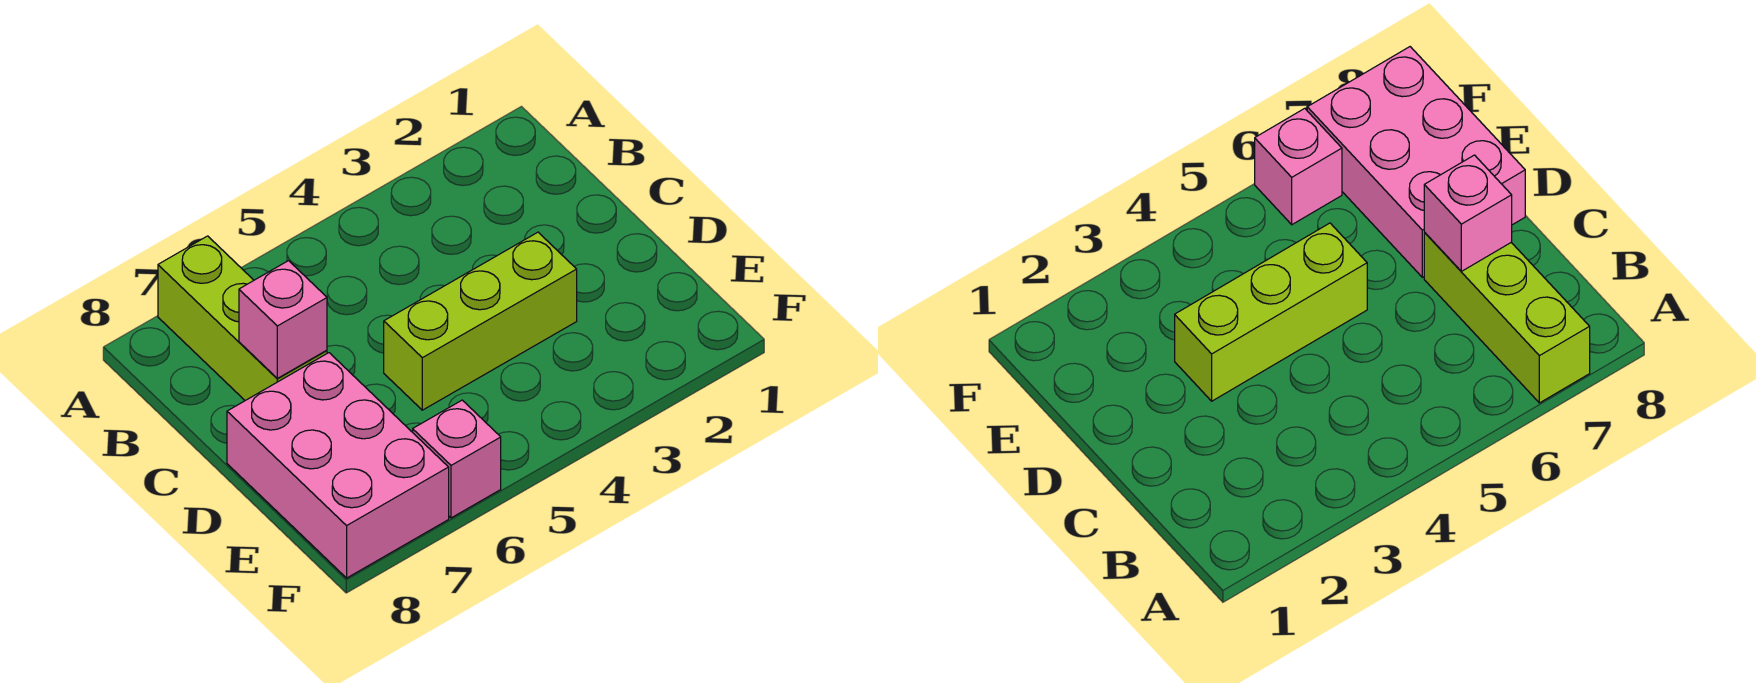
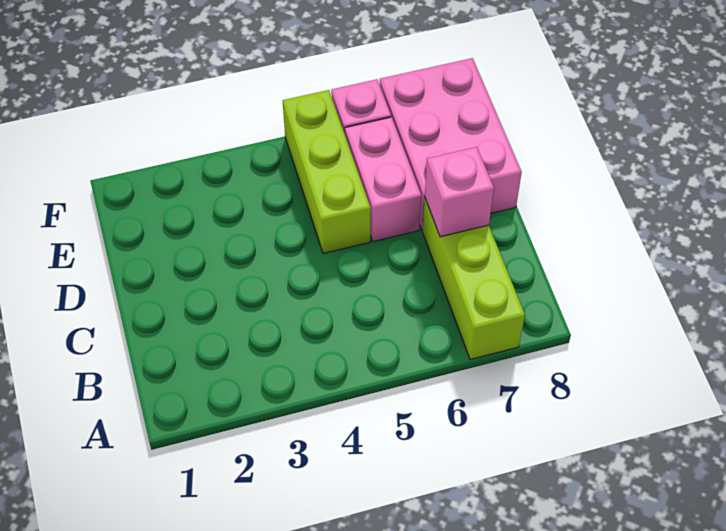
lime brick D3:D5 level 1 -> lime brick D5:F5 level 1
none -> pink brick D6:E6 level 1

